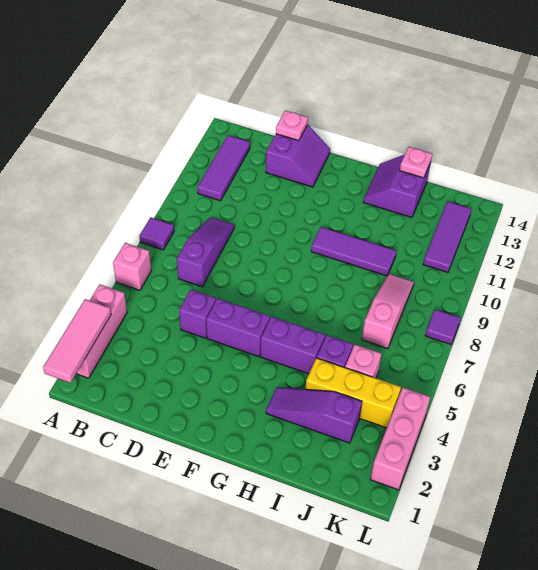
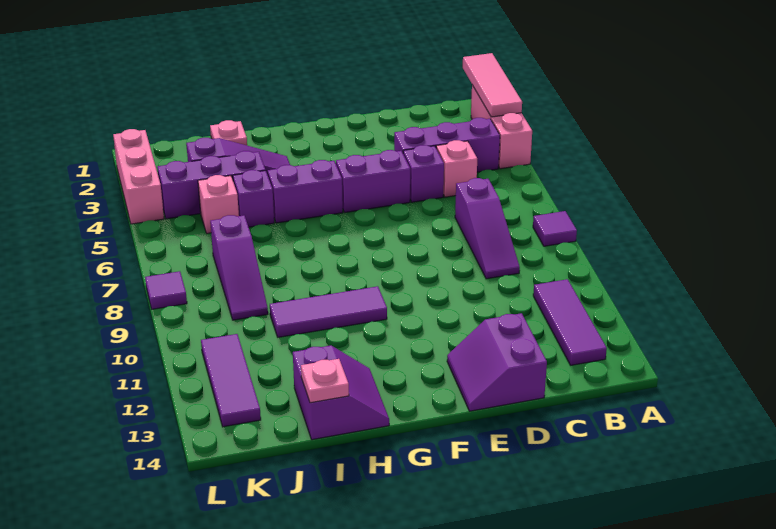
pink brick A6 level 1 -> pink brick C5 level 1
none -> purple brick B4:D4 level 1
pink plate D14 level 2 -> pink plate I1 level 1
yellow brick I4:K4 level 1 -> purple brick I4:K4 level 1
pink slope J7:J9 level 1 top 7 -> purple slope J7:J9 level 1 top 7

